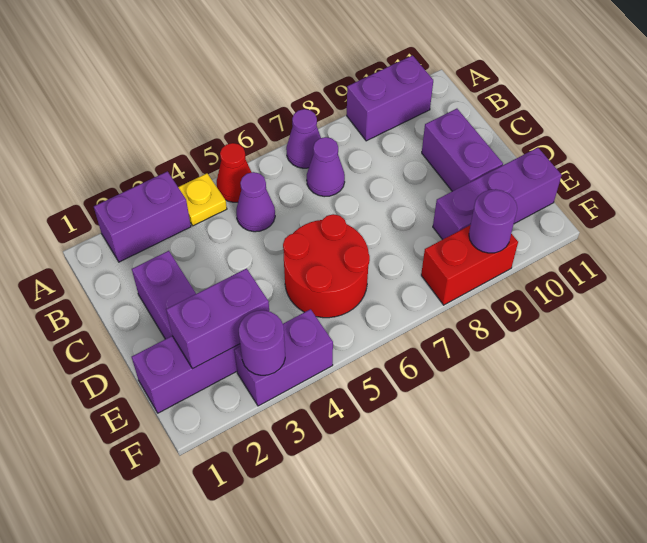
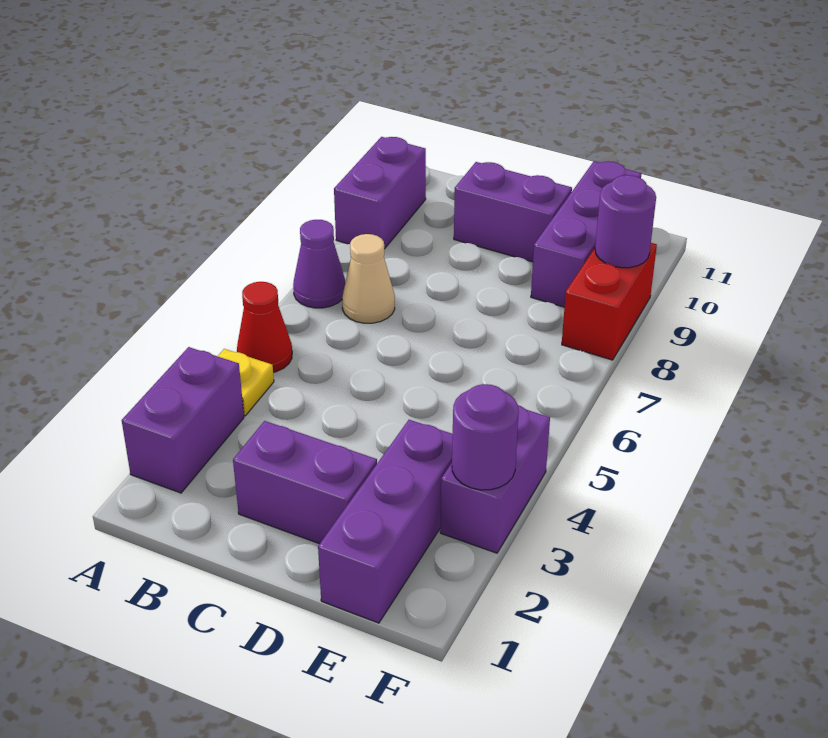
purple cone B5 level 1 -> none
purple cone B7 level 1 -> tan cone B7 level 1
red round brick D5:E6 level 1 -> none
purple brick E2:E3 level 2 -> none

